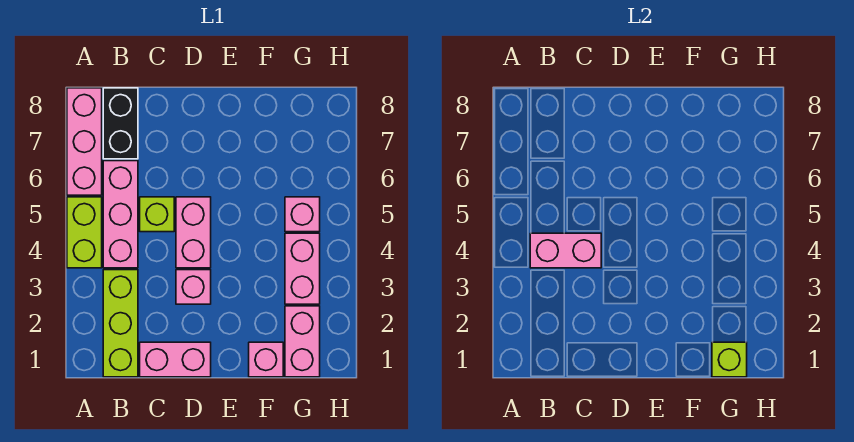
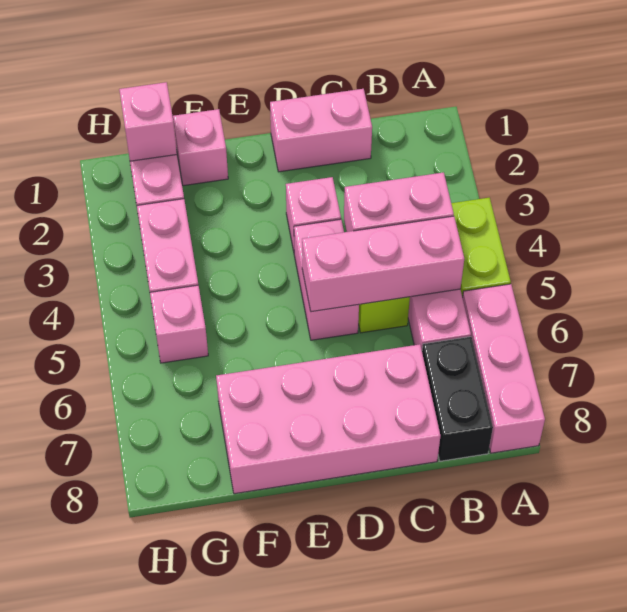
lime brick B1:B3 level 1 -> none
none -> pink brick B5:D5 level 2
none -> pink brick C7:F8 level 1
lime brick G1 level 2 -> pink brick G1 level 2

